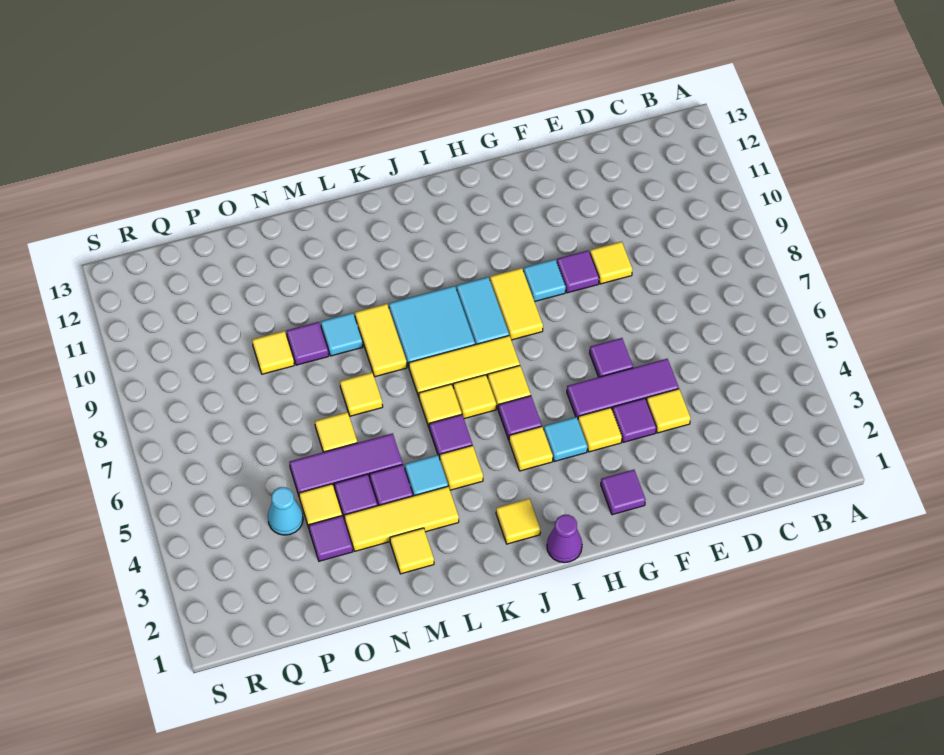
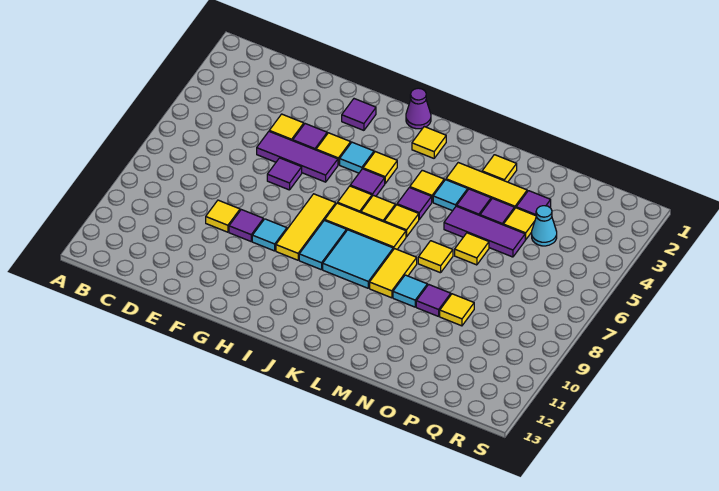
yellow tile H8:H9 level 1 -> yellow tile H7:H9 level 1

